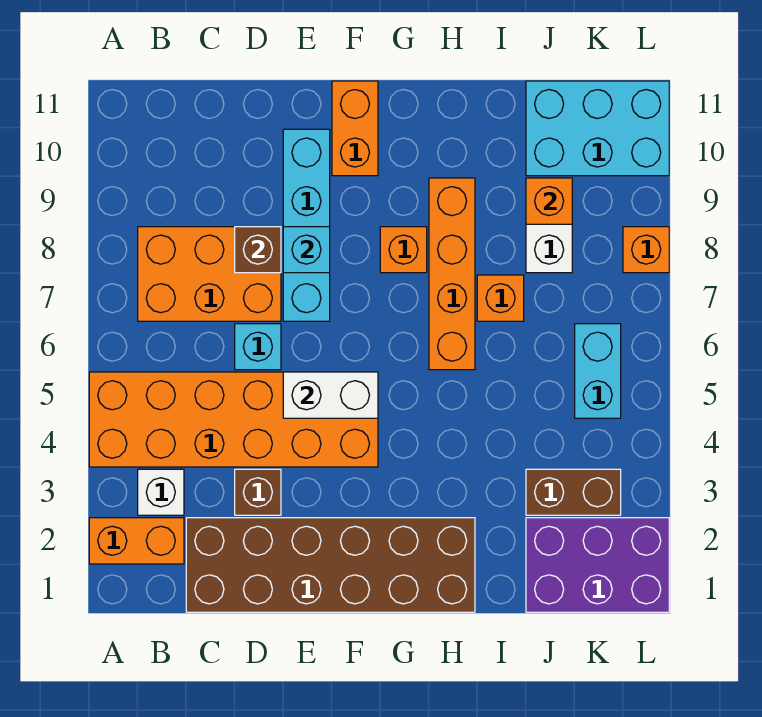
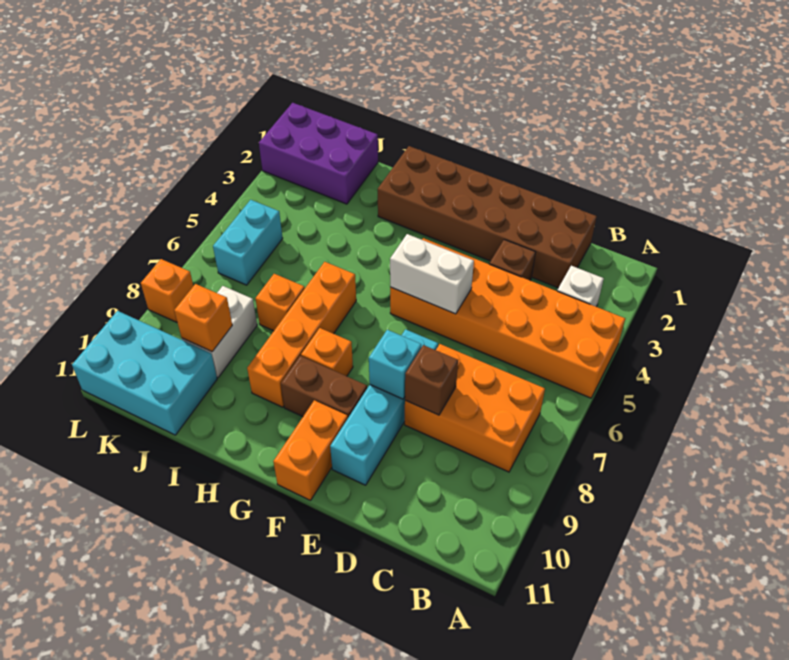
orange brick A2:B2 level 1 -> none
cyan brick D6 level 1 -> none
brown brick J3:K3 level 1 -> brown brick F9:G9 level 1

